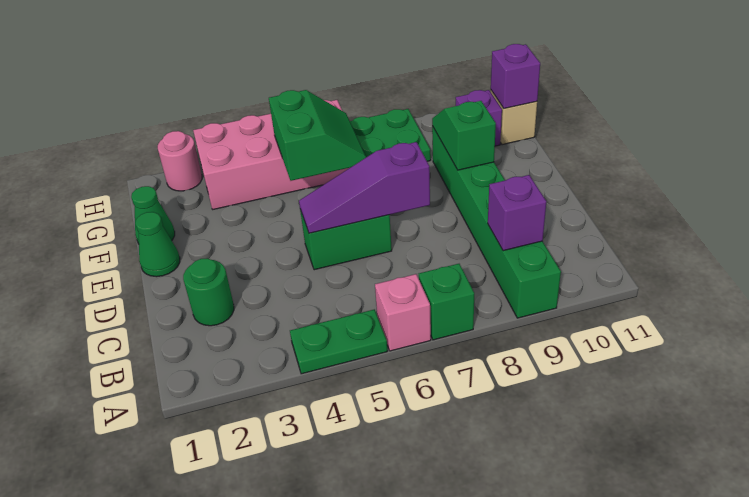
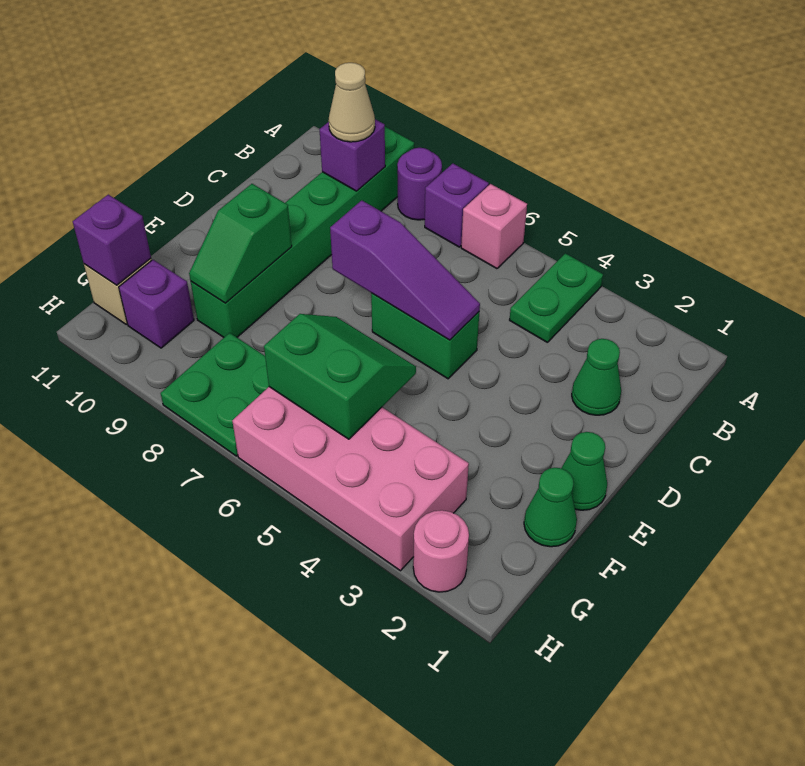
green plate A4:A5 level 1 -> green plate A4:B4 level 1
green brick A7 level 1 -> purple brick A7 level 1
none -> purple round brick A8 level 1
none -> tan cone B9 level 3
green round brick C2 level 1 -> green cone C2 level 1
green slope F5:G6 level 2 top 5 -> green slope F5:G6 level 2 top G

